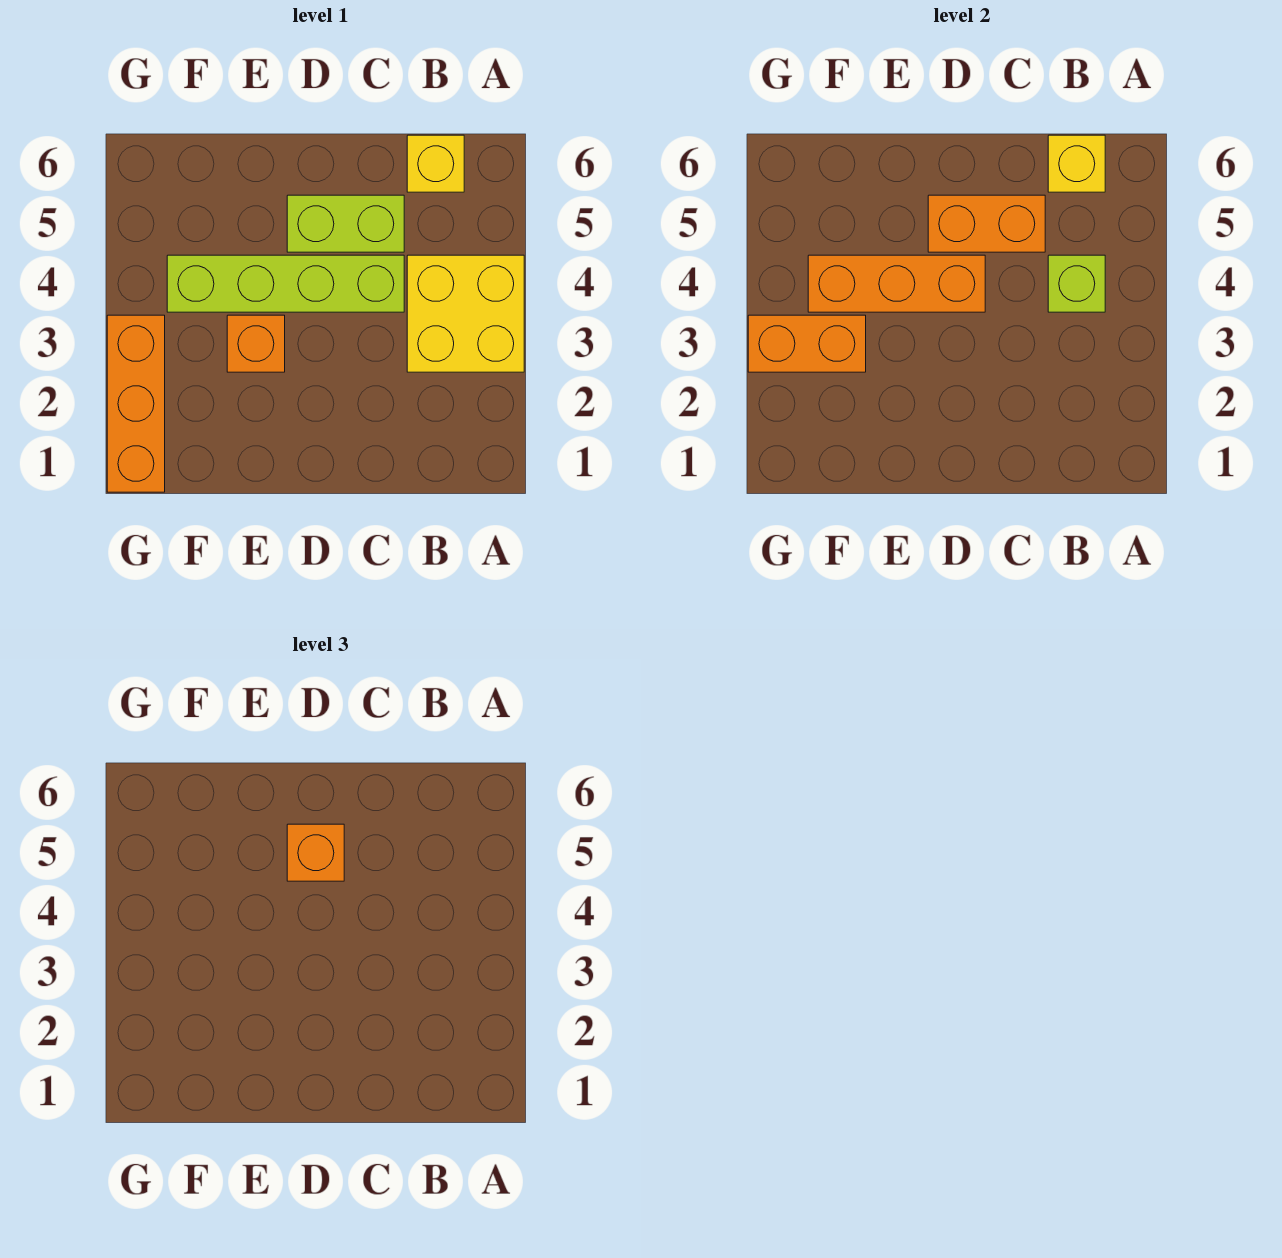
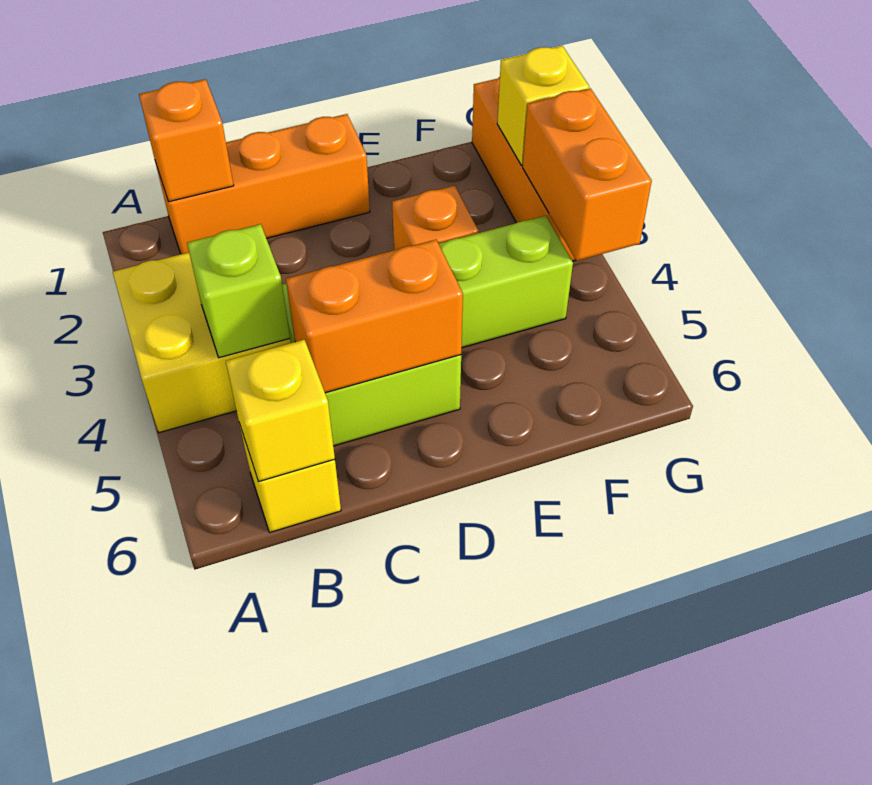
orange brick D4:F4 level 2 -> orange brick B1:D1 level 1
orange brick D5 level 3 -> orange brick B1 level 2
orange brick F3:G3 level 2 -> orange brick G3:G4 level 2
none -> yellow brick G2 level 2

